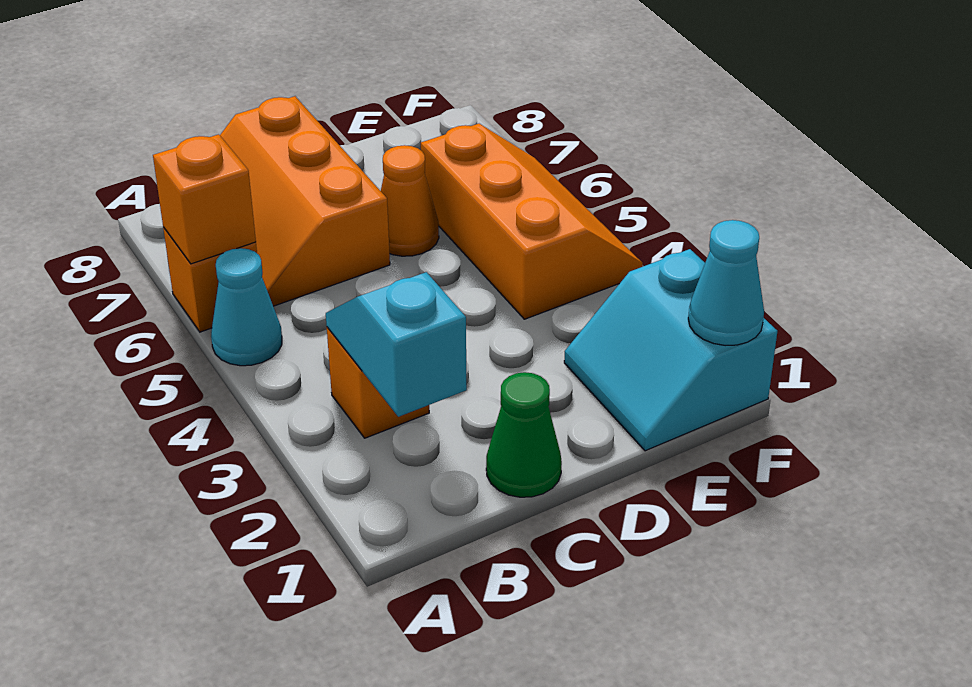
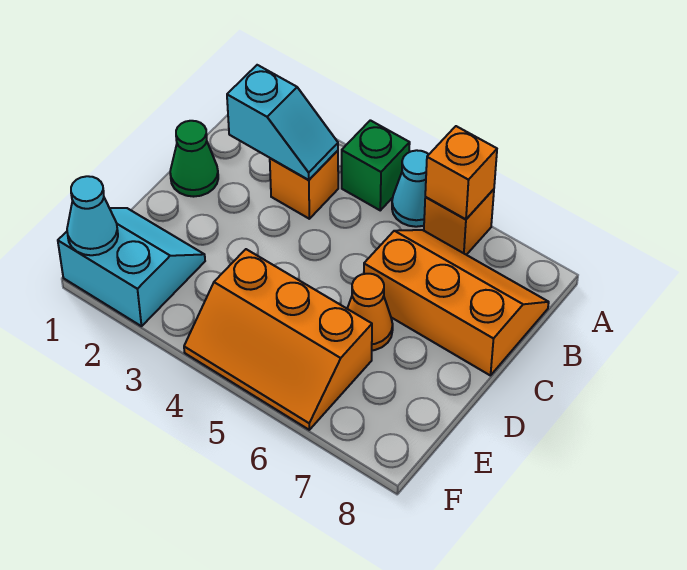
none -> green brick A4 level 1

